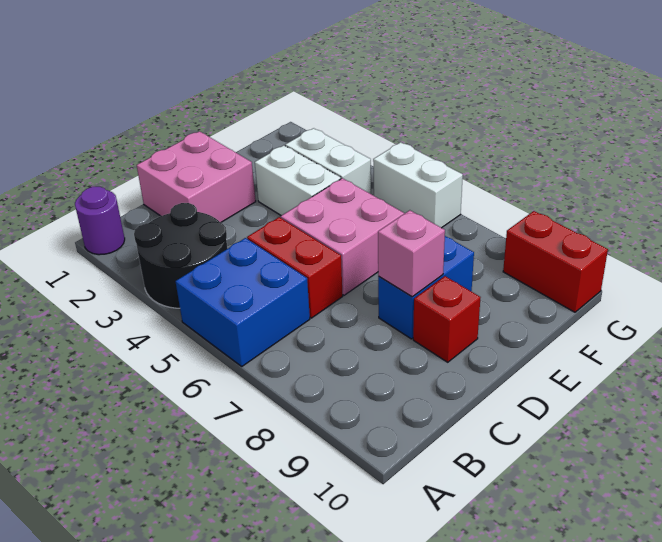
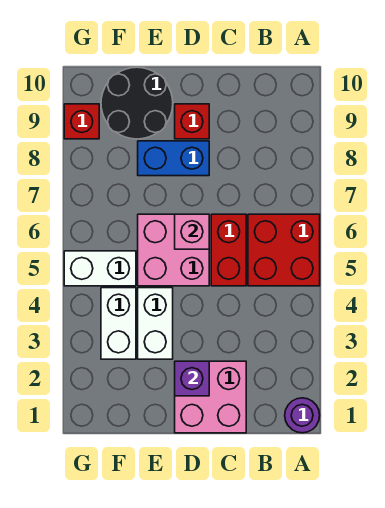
black round brick A3:B4 level 1 -> black round brick E9:F10 level 1
blue brick A5:B6 level 1 -> red brick A5:B6 level 1
none -> purple brick D2 level 2
pink brick D8 level 2 -> pink brick D6 level 2
white brick G5:G6 level 1 -> white brick F5:G5 level 1
red brick G9:G10 level 1 -> red brick G9 level 1

